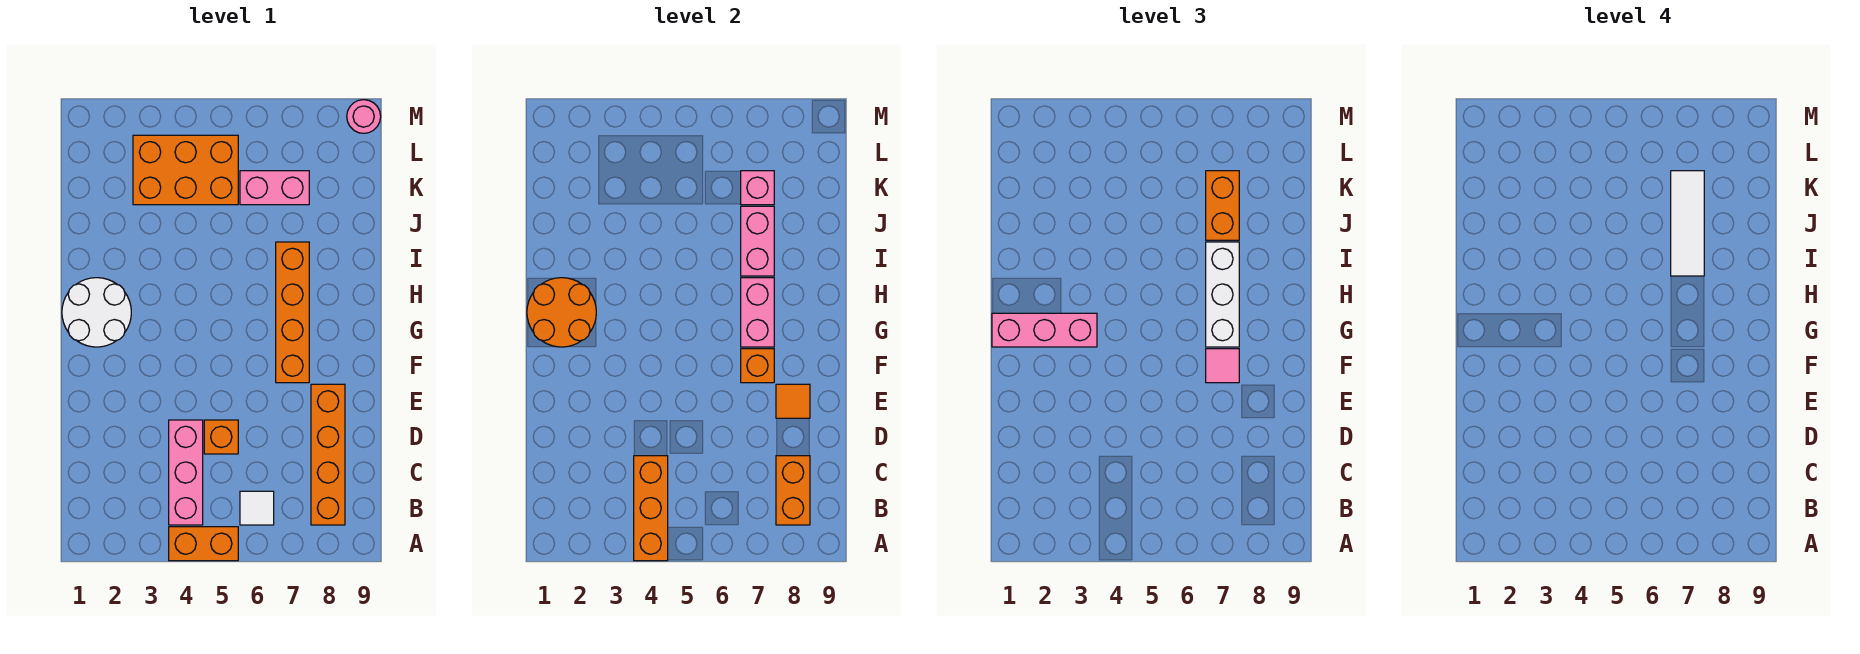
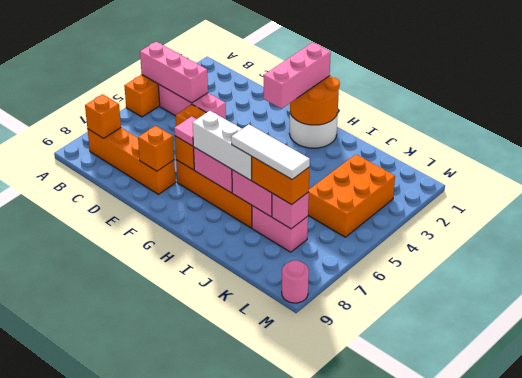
orange brick A4:C4 level 2 -> pink brick A4:C4 level 2
white tile B6 level 1 -> none
orange brick B8:C8 level 2 -> orange brick B8 level 2
orange tile E8 level 2 -> orange brick E8 level 2
pink brick K6:K7 level 1 -> pink brick J7:K7 level 1

